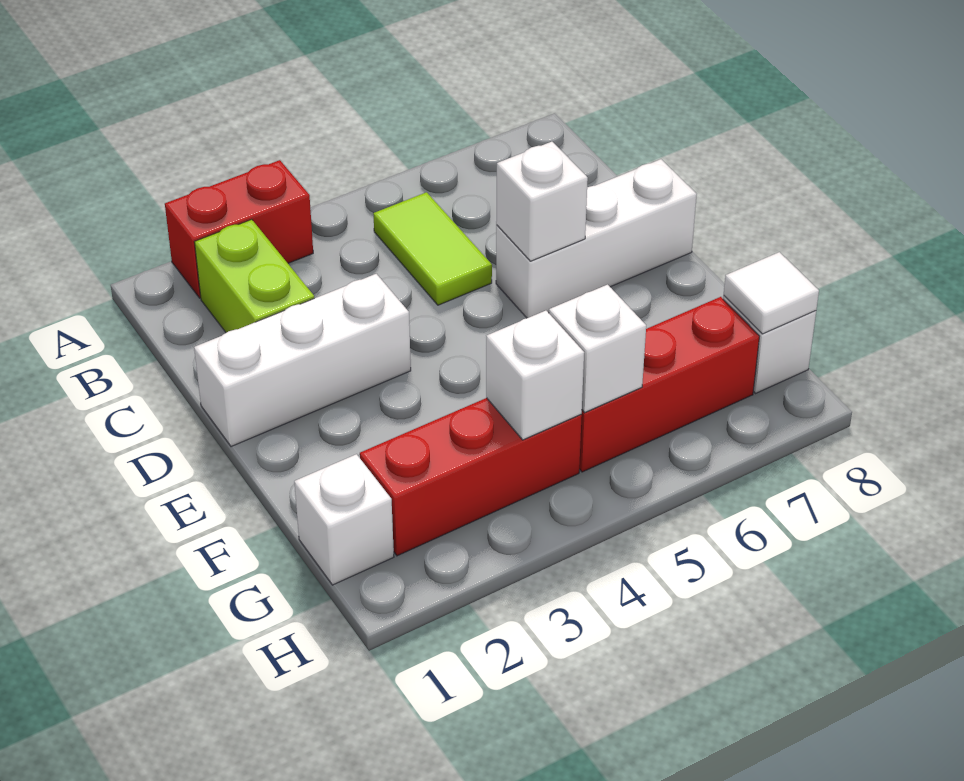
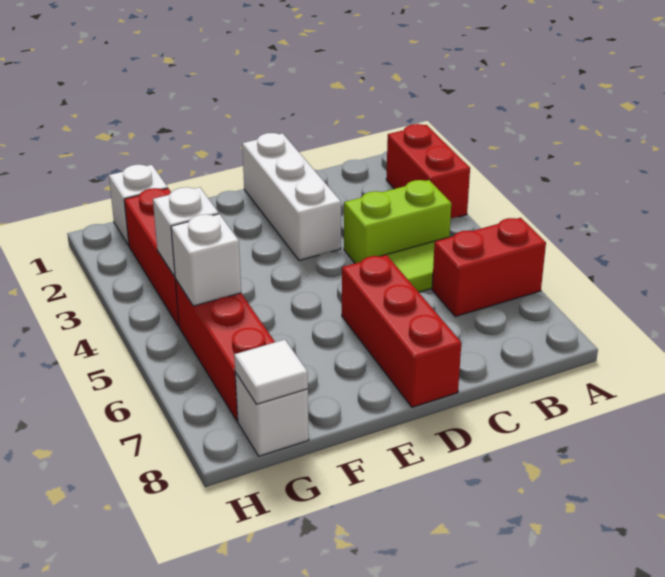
none -> red brick A6:B6 level 1
lime brick B2:C2 level 1 -> lime brick B4:C4 level 1
white brick D6:D8 level 1 -> red brick D6:D8 level 1
white brick D6 level 2 -> none

